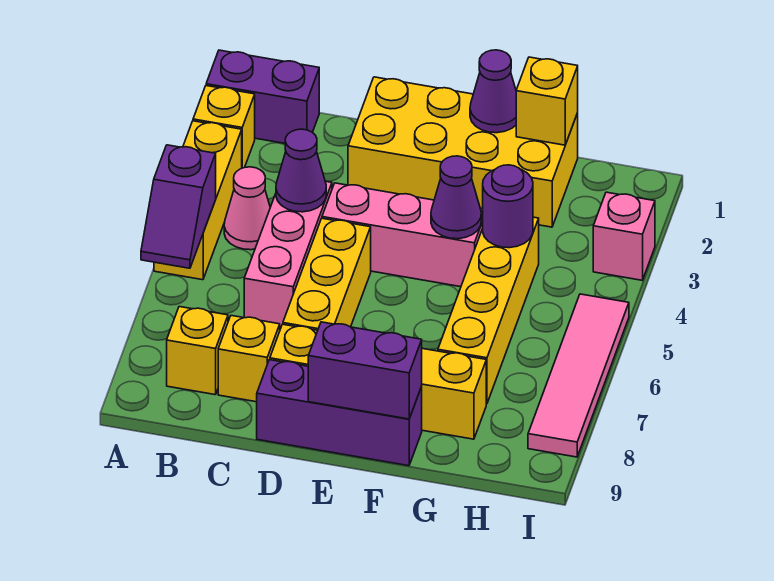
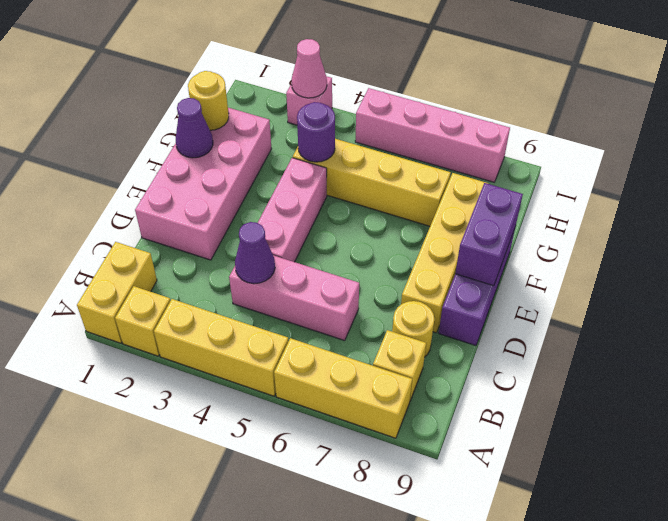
purple brick A1:B1 level 1 -> yellow brick A1:B1 level 1
purple slope A5:A6 level 2 top 5 -> none
pink cone B4 level 1 -> pink cone I3 level 2
yellow brick C8 level 1 -> yellow round brick C8 level 1
yellow brick D1:G2 level 1 -> pink brick D1:G2 level 1
yellow brick D5:D7 level 1 -> yellow brick A6:A8 level 1
purple cone F4 level 2 -> none
yellow brick G1 level 2 -> yellow round brick G1 level 2
pink tile I5:I8 level 1 -> pink brick I5:I8 level 1

